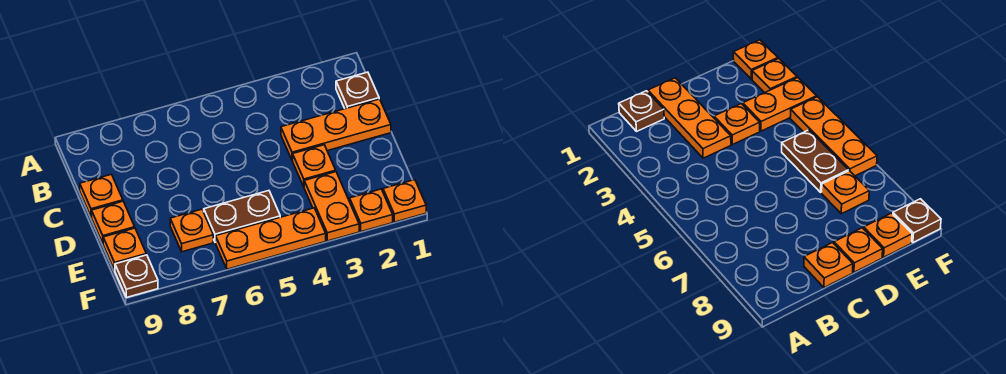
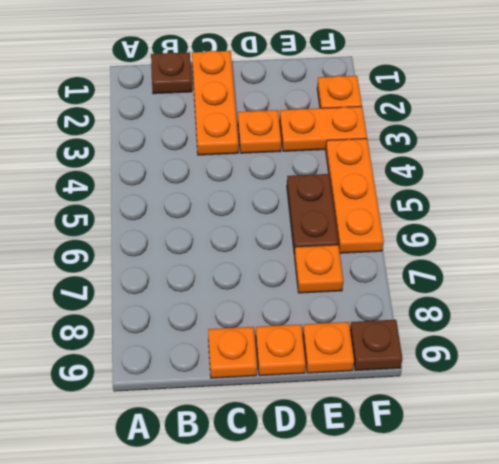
orange plate F1 level 1 -> none

